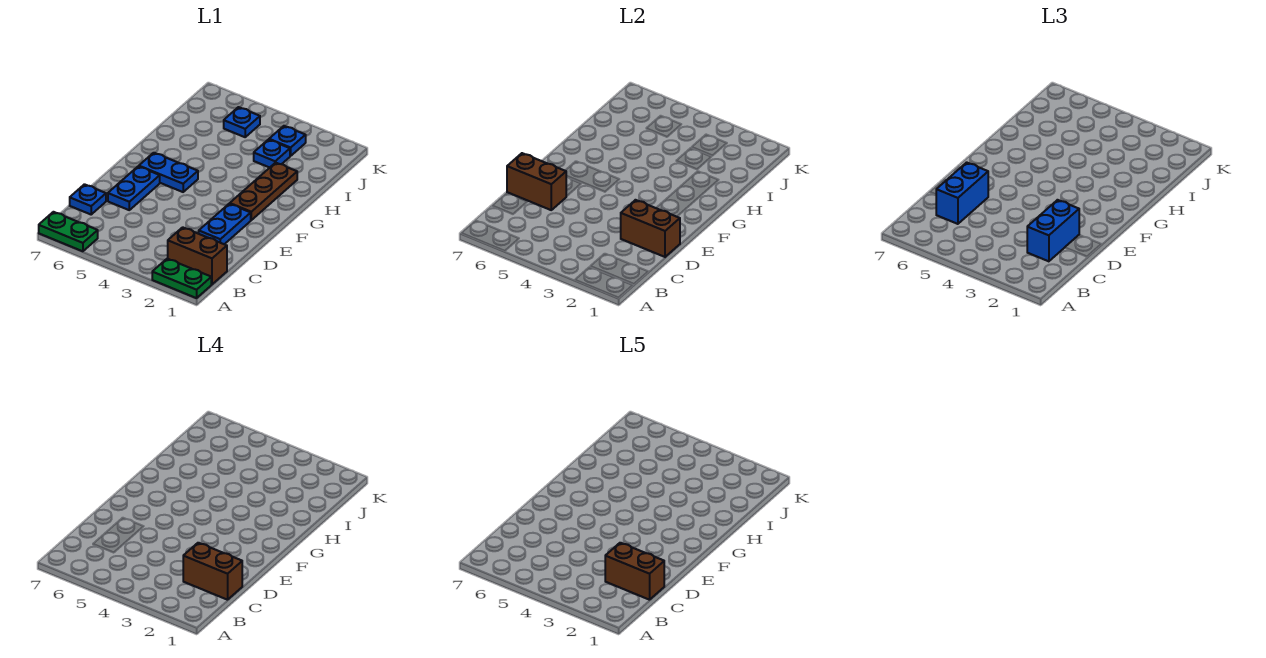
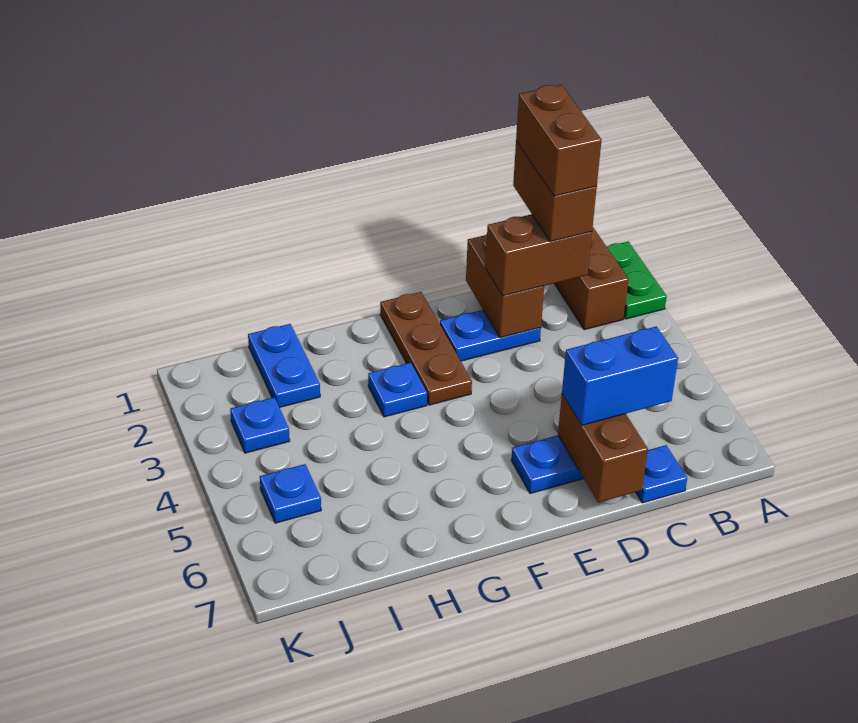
green plate A6:A7 level 1 -> none
blue brick C2:D2 level 3 -> brown brick C2:D2 level 3
brown plate F2:H2 level 1 -> brown plate F1:F3 level 1
blue plate F5:F6 level 1 -> blue plate I1:I2 level 1
blue plate I3 level 1 -> blue plate G3 level 1

